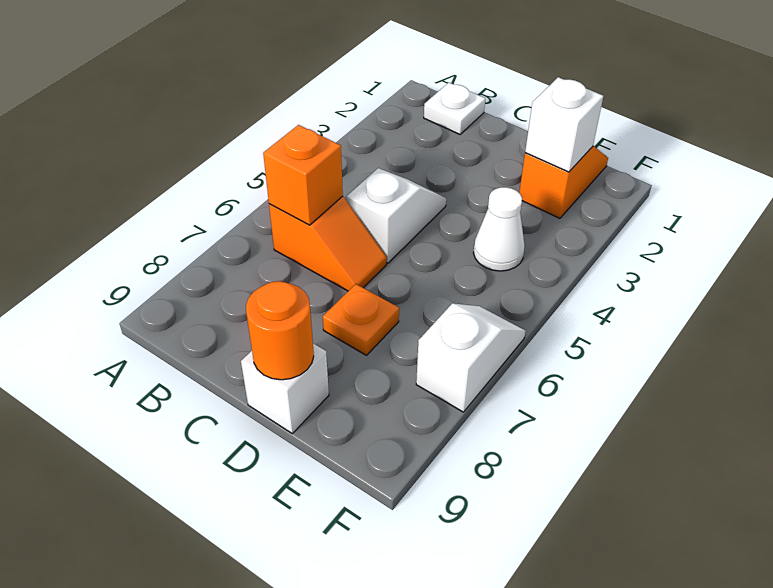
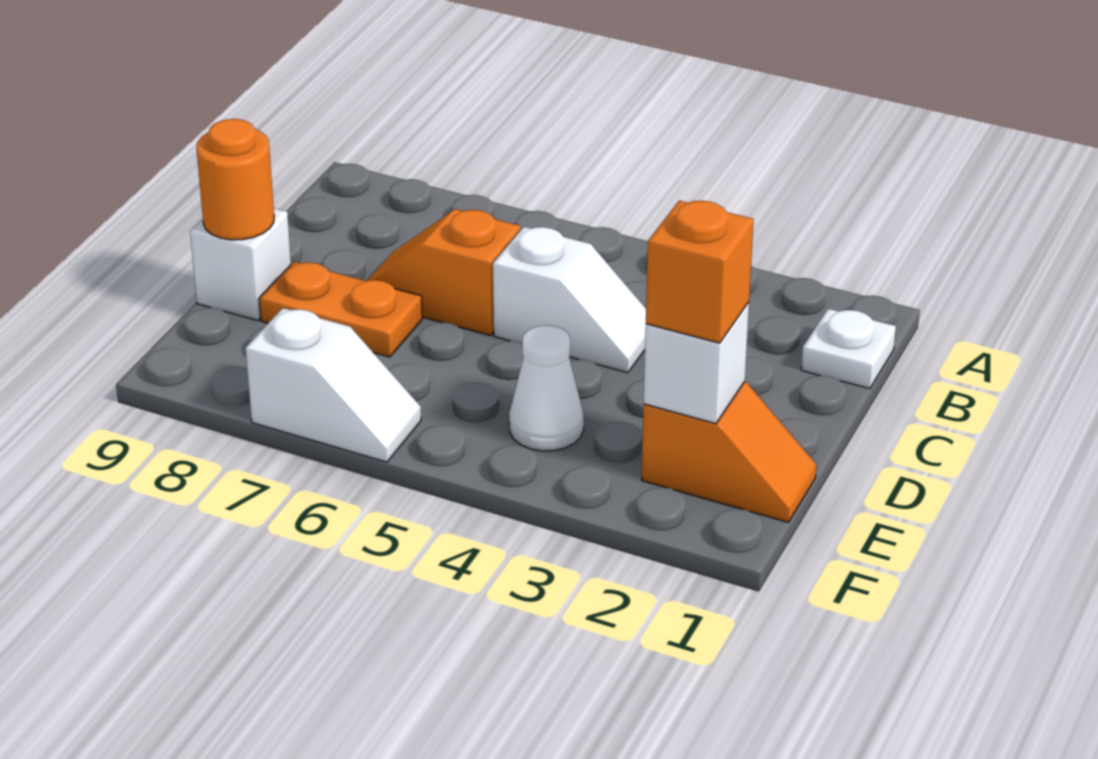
orange slope B6:C6 level 1 top B -> orange slope C6:C7 level 1 top 6
orange brick B6 level 2 -> orange brick E2 level 3
orange plate D7 level 1 -> orange plate D7:D8 level 1

